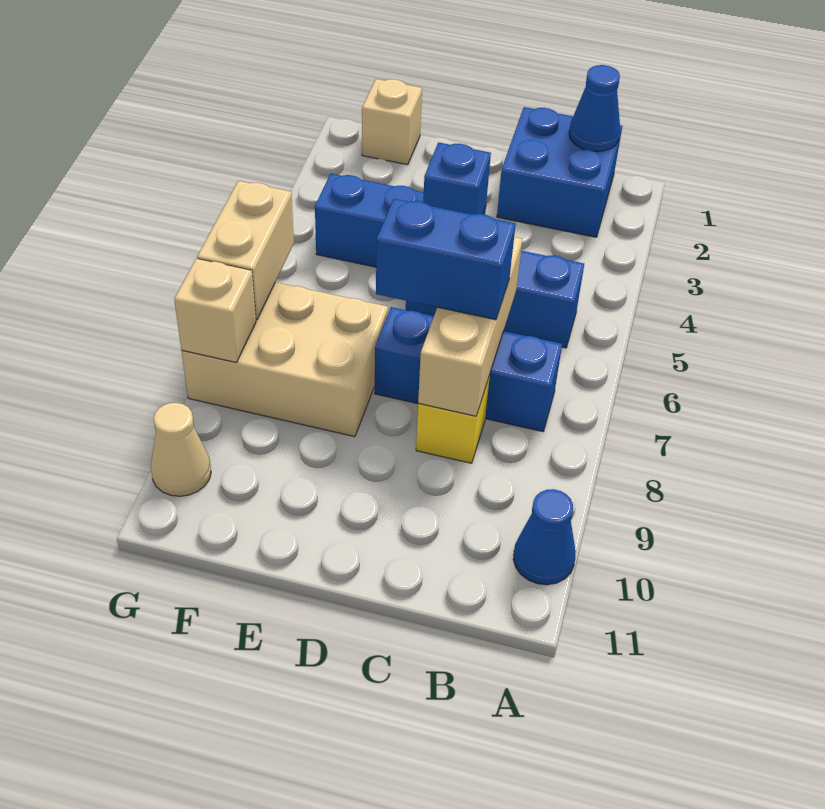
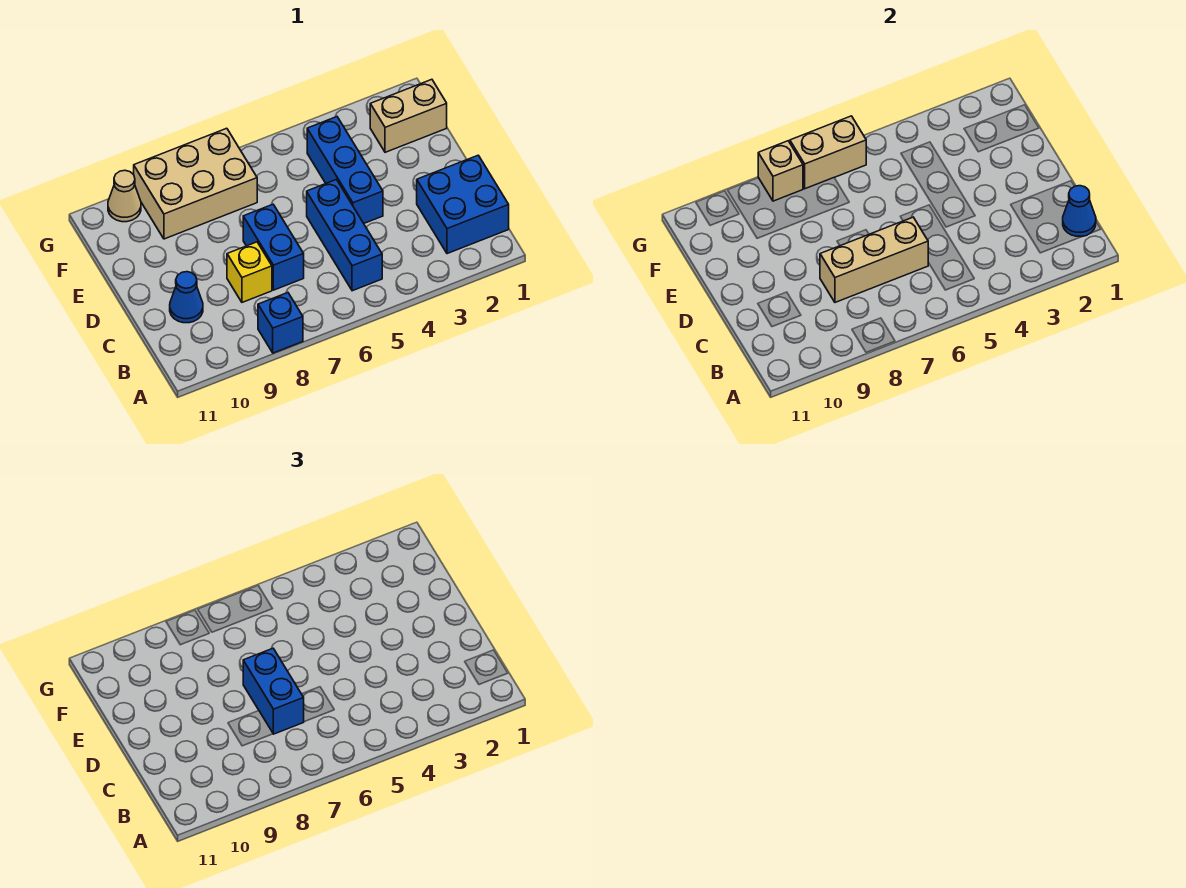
blue cone A10 level 1 -> blue cone C10 level 1
blue brick B7:D7 level 1 -> blue brick C7:D7 level 1
blue brick D4 level 2 -> blue brick A8 level 1
tan brick E7:G8 level 1 -> tan brick F7:G9 level 1
tan brick F1 level 1 -> tan brick F1:F2 level 1

